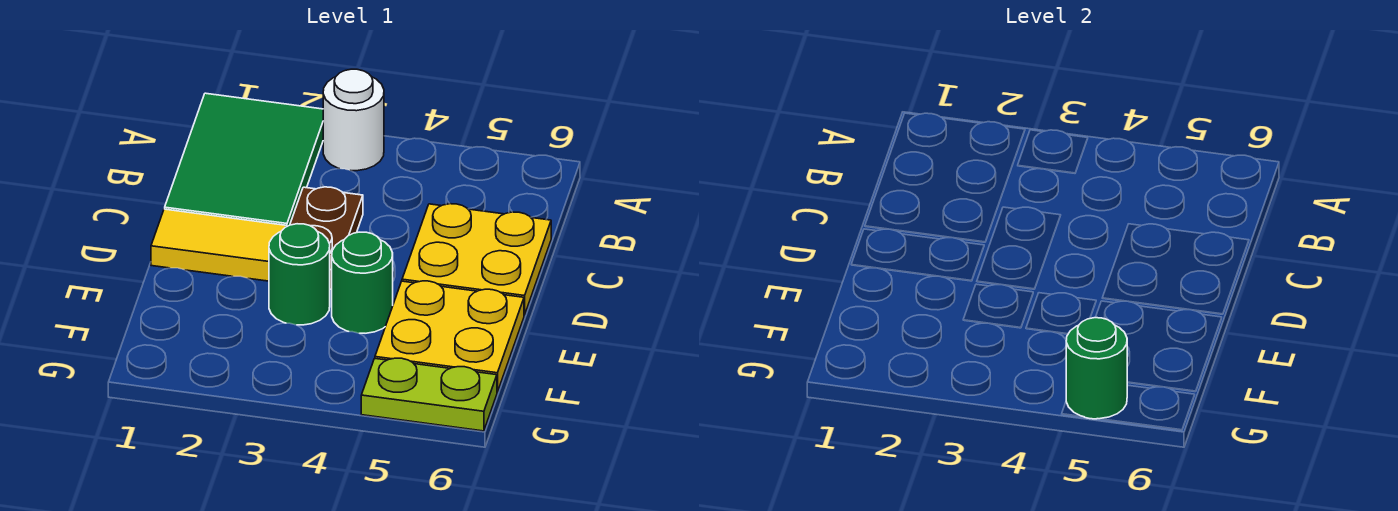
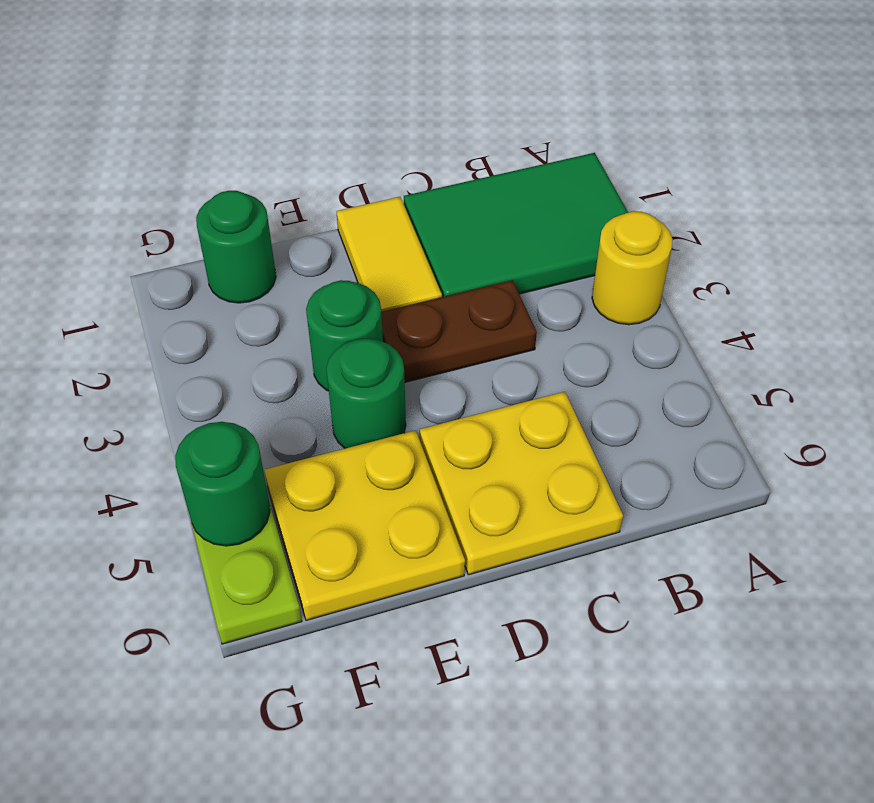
white round brick A3 level 1 -> yellow round brick A3 level 1
none -> green round brick F1 level 1

